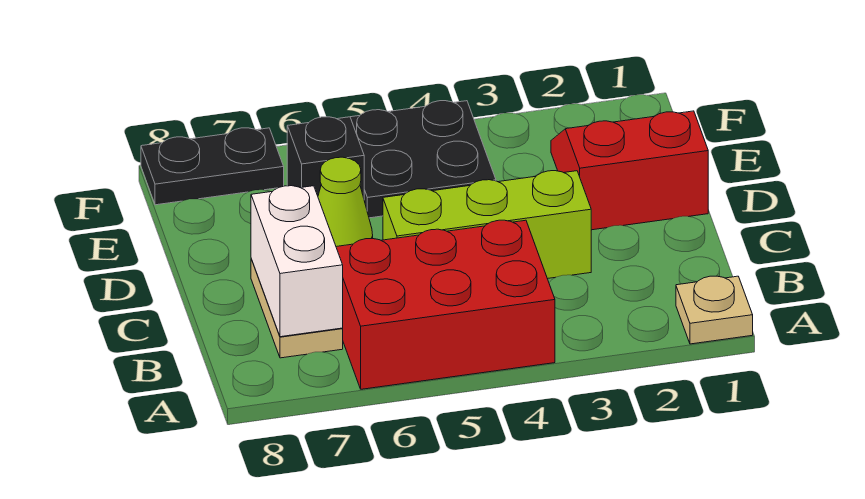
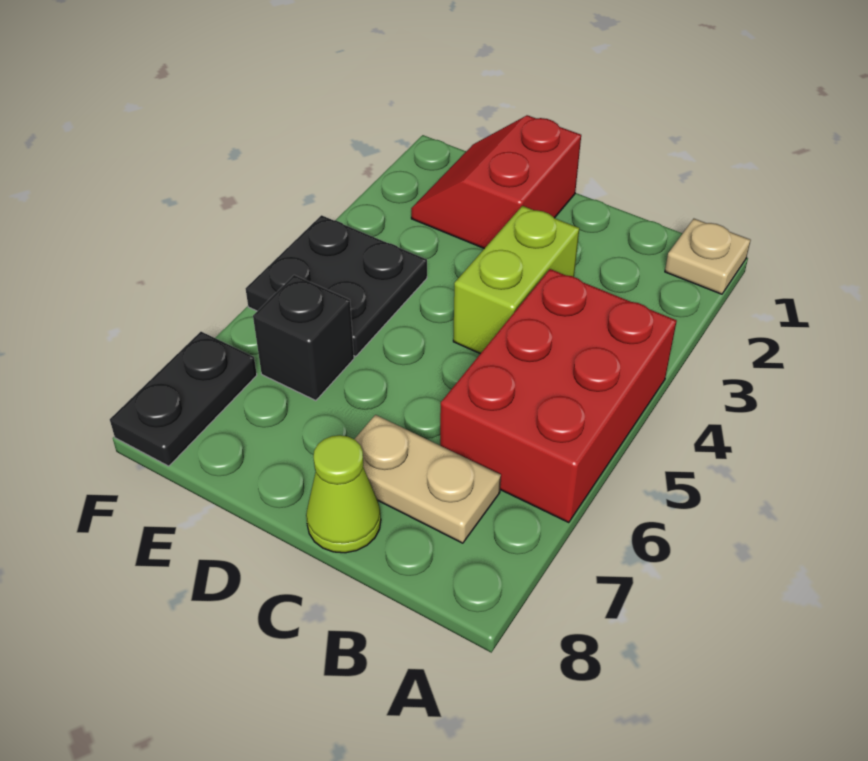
white brick B7:C7 level 2 -> none
lime brick C3:C5 level 1 -> lime brick C3:C4 level 1
lime cone D6 level 1 -> lime cone C8 level 1

